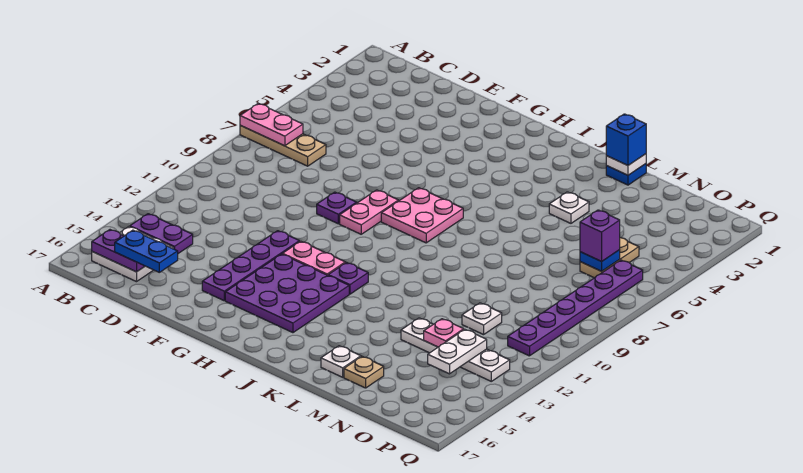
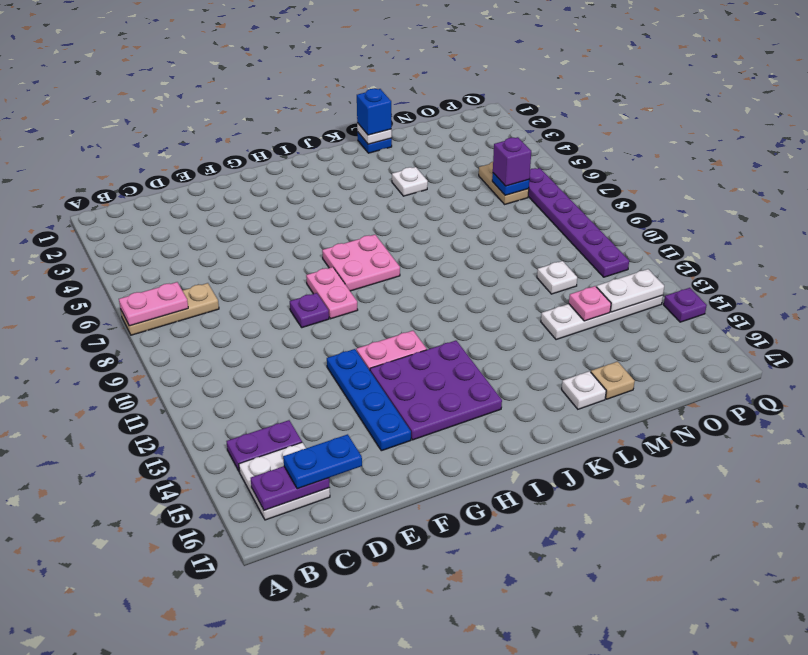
purple plate F12:F15 level 1 -> blue plate F12:F15 level 1
purple plate I12 level 1 -> purple plate Q14 level 1
white plate O13:O14 level 2 -> white plate O13:P13 level 2

